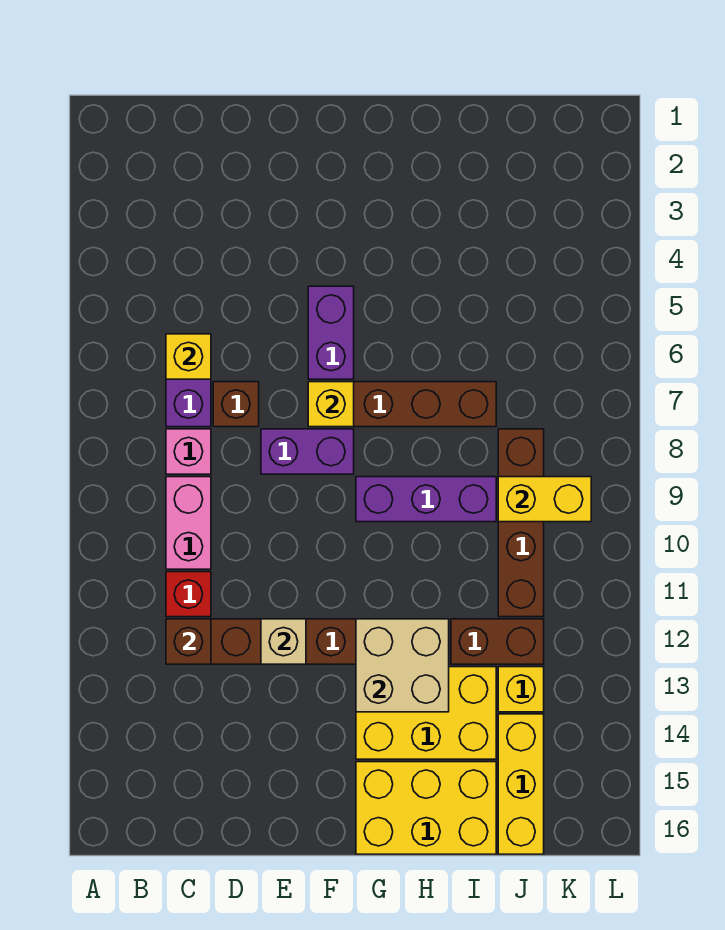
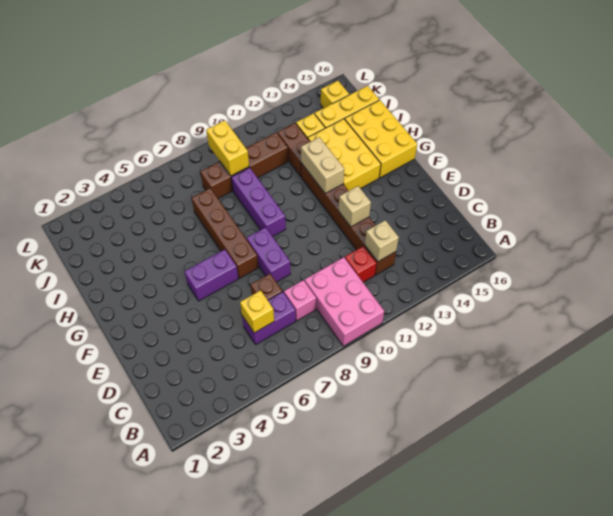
pink brick C9:C10 level 1 -> pink brick A9:C10 level 1
brown brick C12 level 2 -> tan brick C12 level 2
yellow brick F7 level 2 -> yellow brick K15 level 1
tan brick G12:H13 level 2 -> tan brick G12:H12 level 2

